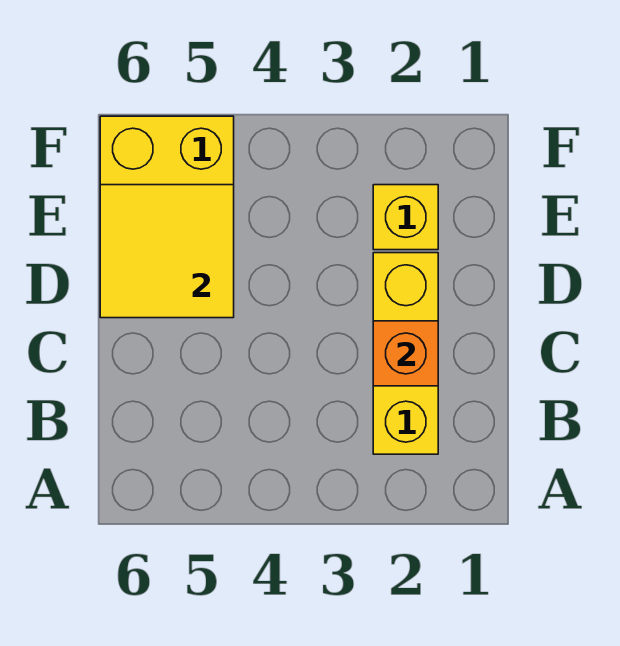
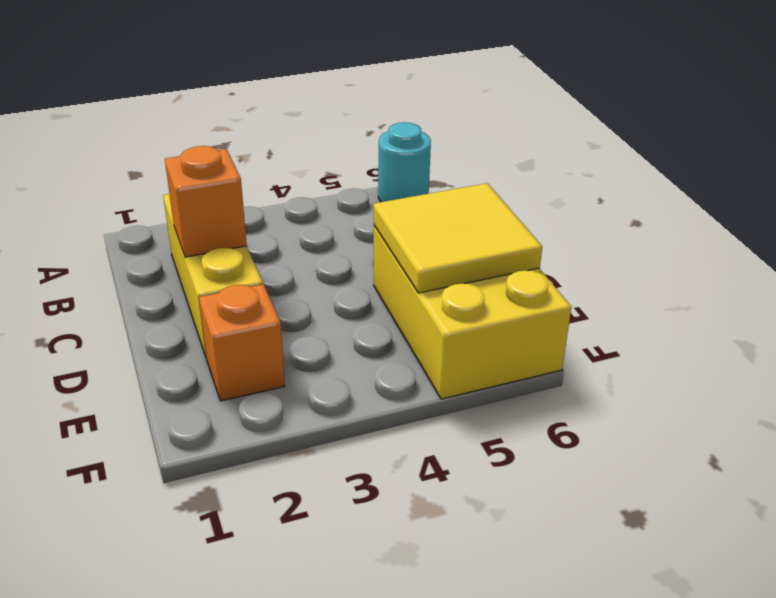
none -> cyan round brick A6 level 1
yellow brick E2 level 1 -> orange brick E2 level 1

